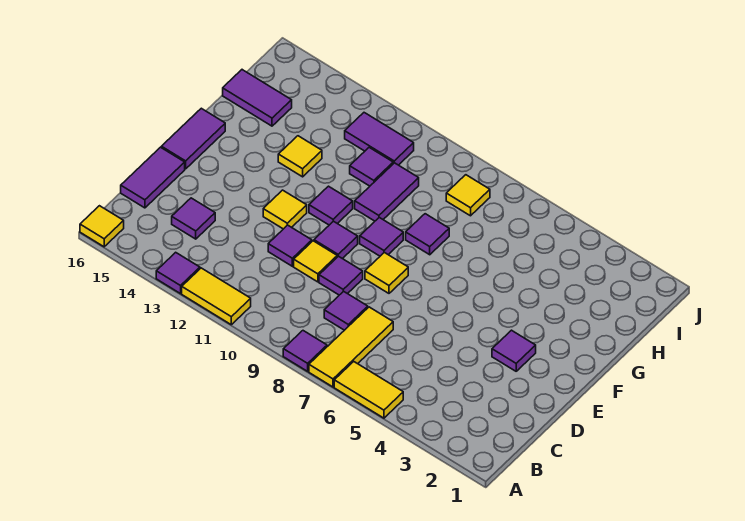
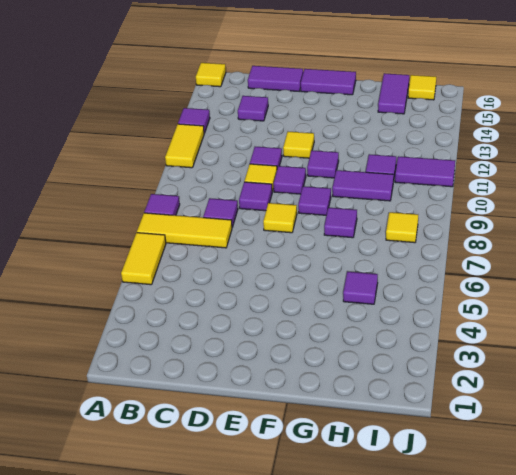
purple tile E3 level 1 -> purple tile H5 level 1
yellow tile G13 level 1 -> yellow tile I16 level 1
purple tile I11:I12 level 1 -> purple tile I11:J11 level 1

